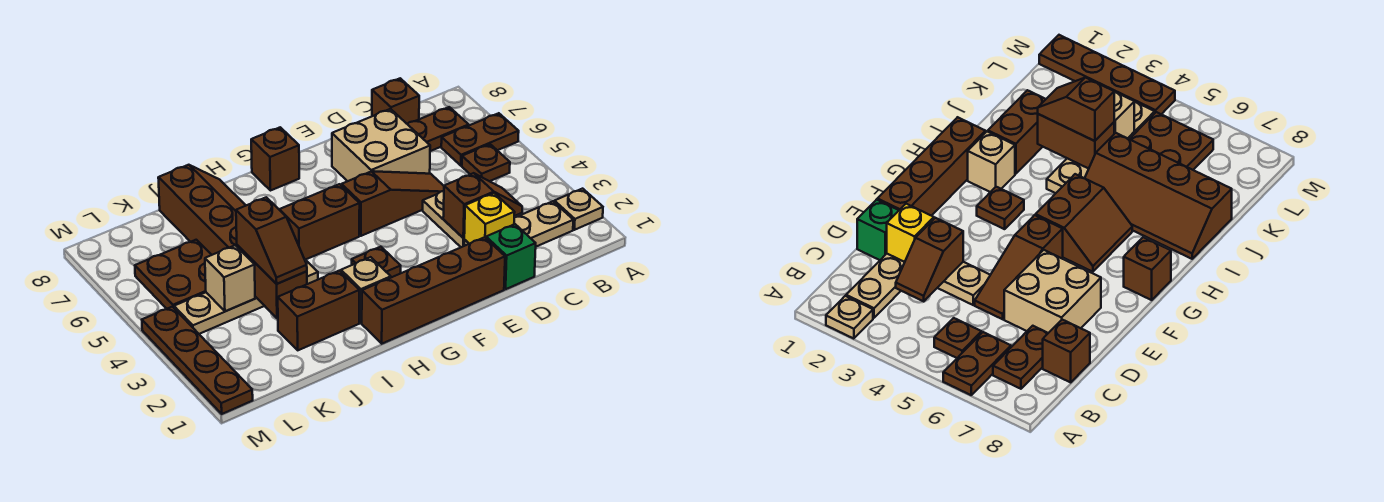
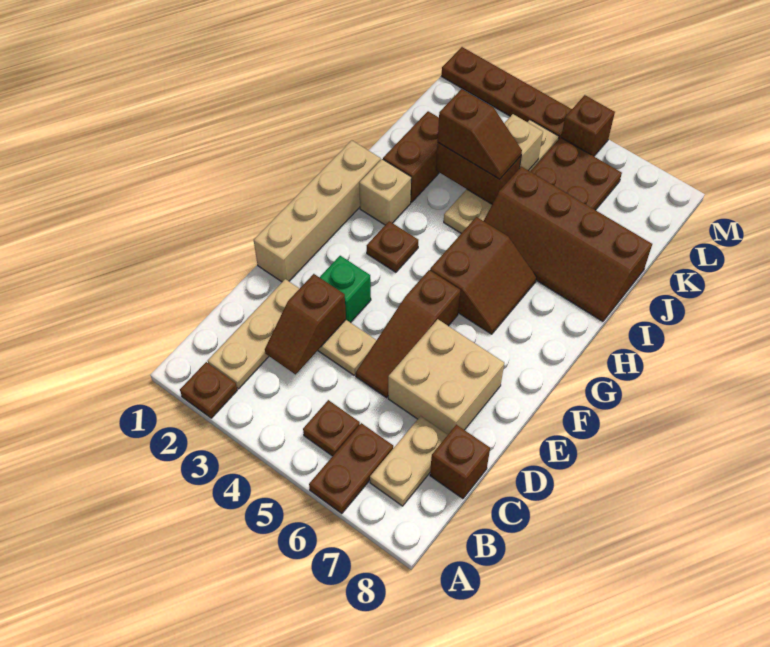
tan plate A2 level 1 -> brown plate A2 level 1
brown plate B7:C7 level 1 -> tan plate B7:C7 level 1
green brick D1 level 1 -> green brick E3 level 1
yellow brick D2 level 2 -> none
brown brick E1:H1 level 1 -> tan brick E1:H1 level 1
brown brick G8 level 1 -> brown brick M5 level 1
brown slope J3:J4 level 3 top 4 -> brown slope J3:J4 level 3 top 3

